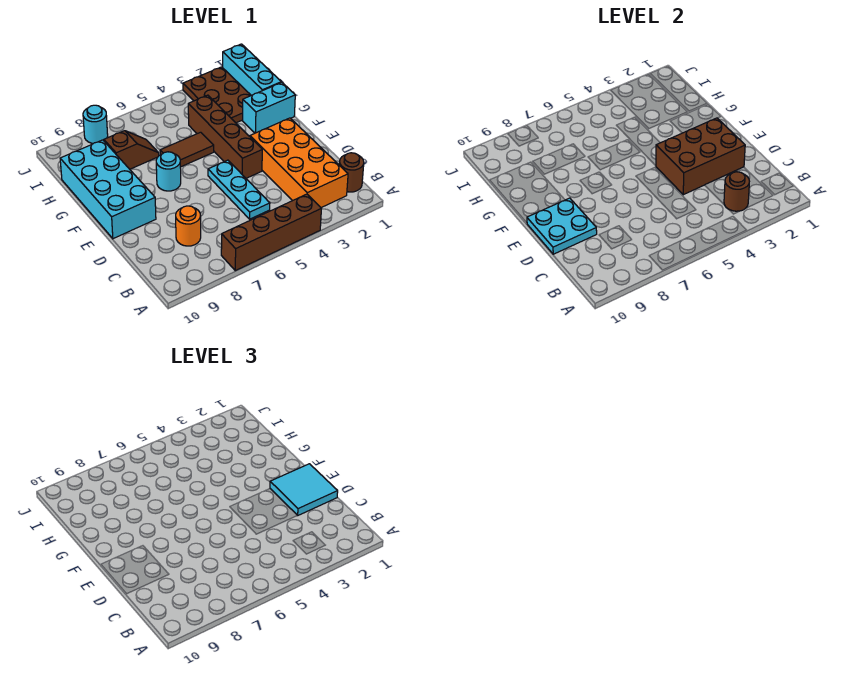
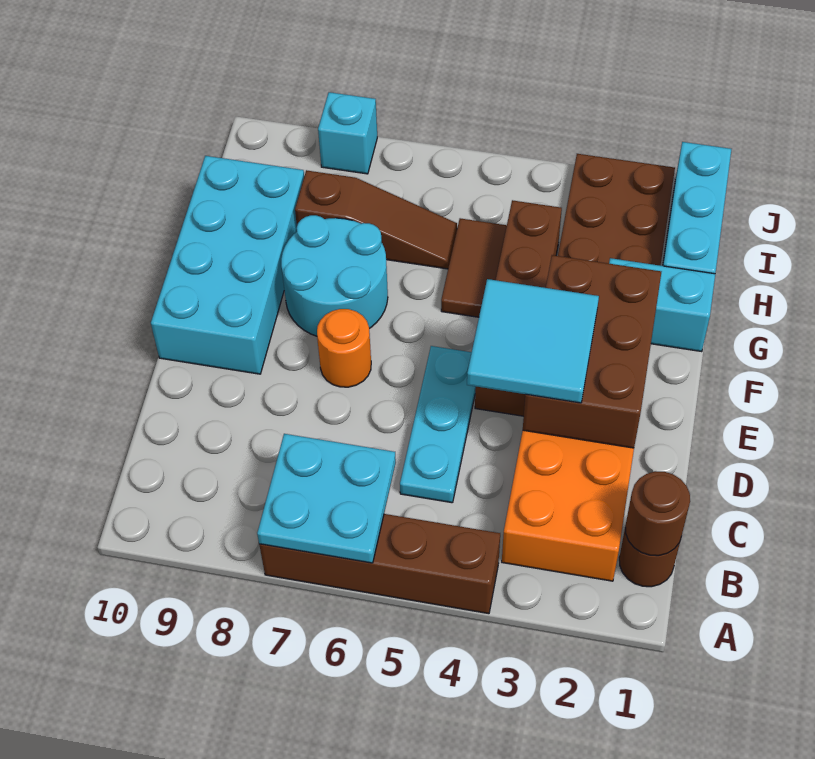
brown round brick B3 level 2 -> brown round brick B1 level 2
orange round brick C8 level 1 -> orange round brick E7 level 1
cyan tile D1:E2 level 3 -> cyan tile D3:E4 level 3
brown brick D2:E4 level 2 -> brown brick D2:F3 level 2
cyan plate D9:E10 level 2 -> cyan plate A6:B7 level 2
cyan round brick F7 level 1 -> cyan round brick F7:G8 level 1
brown tile G5:G6 level 1 -> brown tile G5:H5 level 1
brown slope H7:H8 level 1 top 8 -> brown slope H6:H8 level 1 top 8
cyan round brick J8 level 1 -> cyan brick J8 level 1

